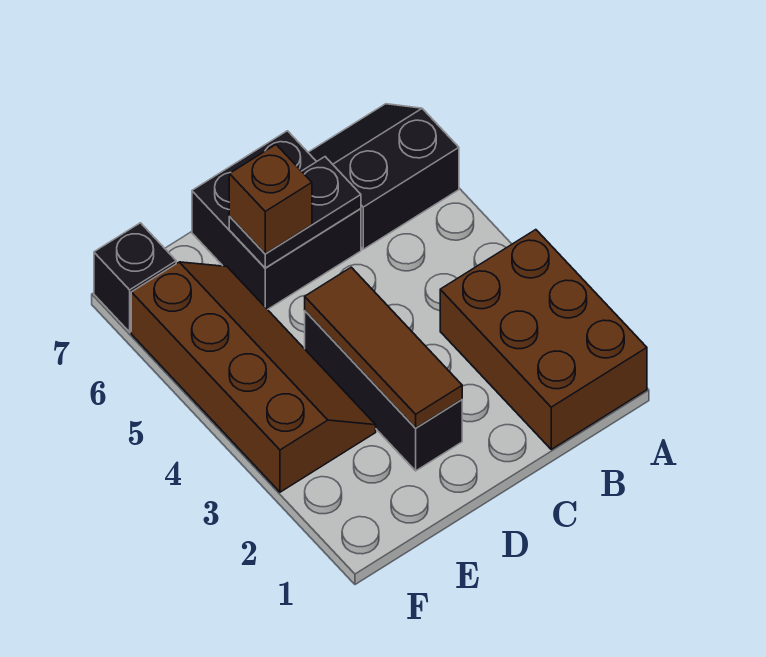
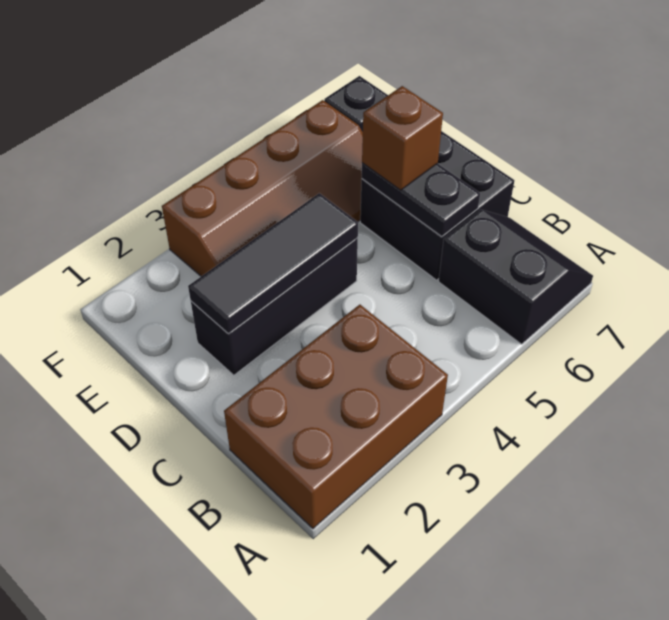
brown tile D2:D4 level 2 -> black tile D2:D4 level 2

